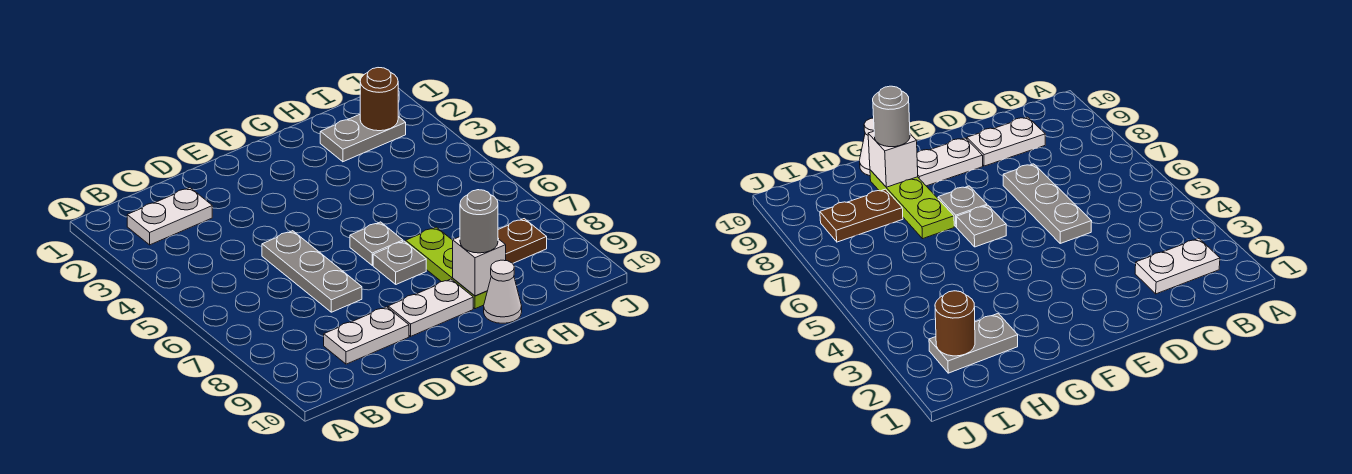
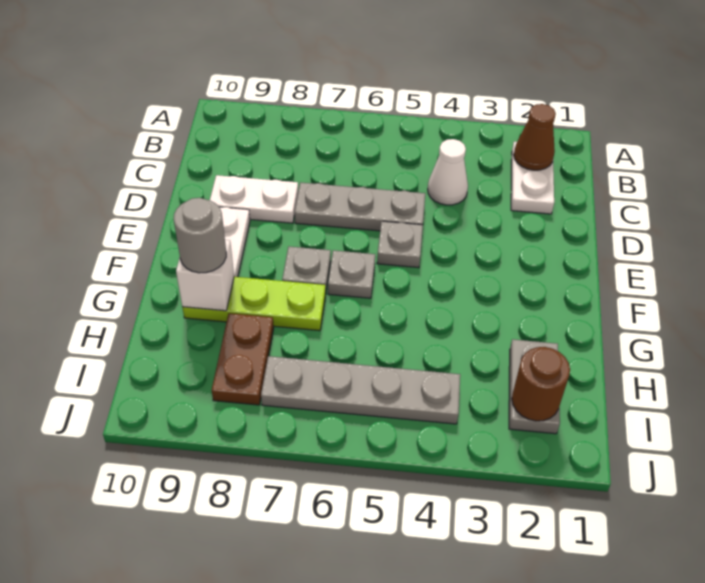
none -> brown cone B2 level 2
white plate C9:D9 level 1 -> white plate D8:D9 level 1
none -> grey plate E5 level 1
white cone G10 level 1 -> white cone C4 level 1
none -> grey plate I4:I7 level 1

